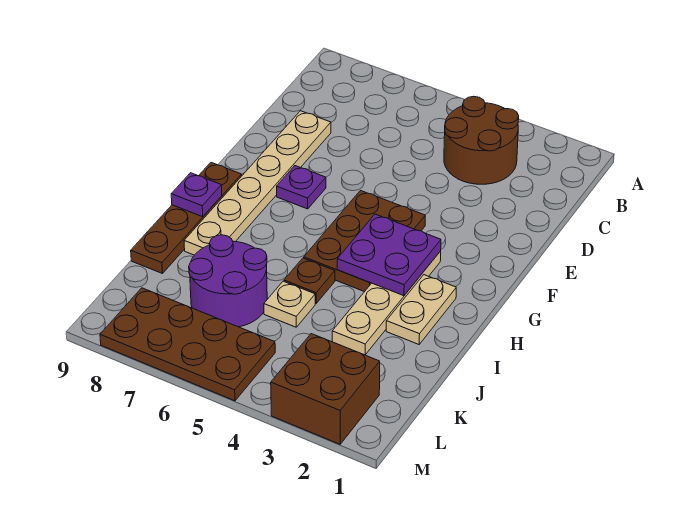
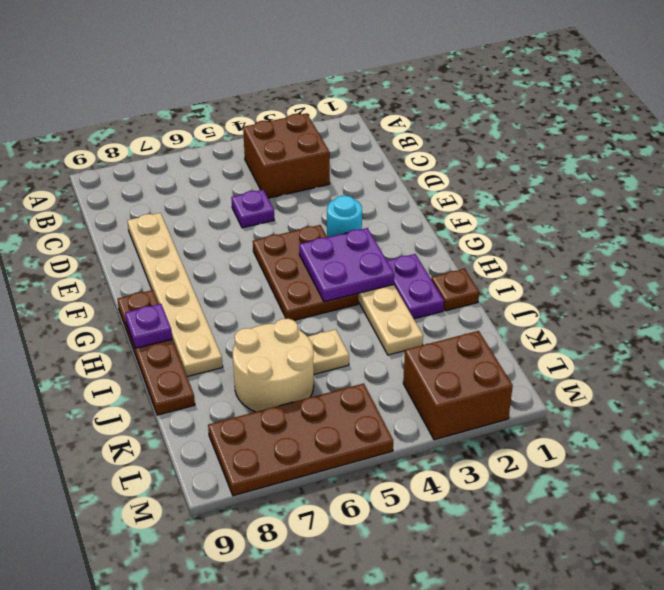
brown round brick B3:C4 level 1 -> brown brick B3:C4 level 1
none -> cyan round brick F3 level 1
purple plate F7 level 1 -> purple plate D5 level 1
tan plate H2:I2 level 1 -> purple plate H2:I2 level 1
brown plate I5 level 1 -> brown plate I1 level 1
purple round brick J6:K7 level 1 -> tan round brick J6:K7 level 1

